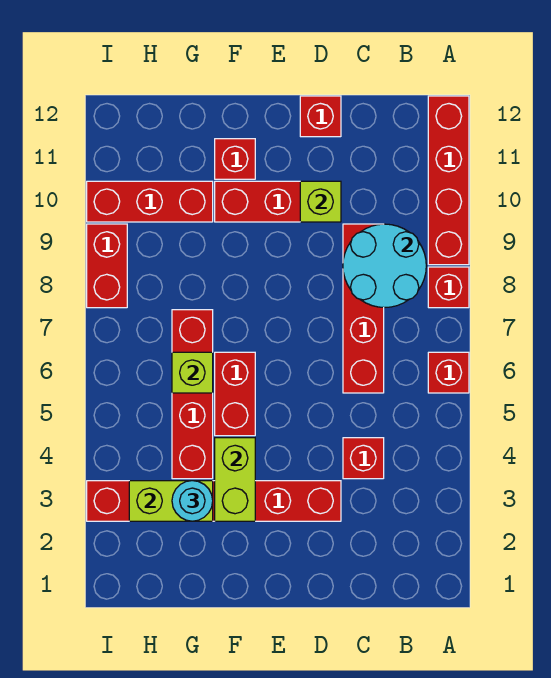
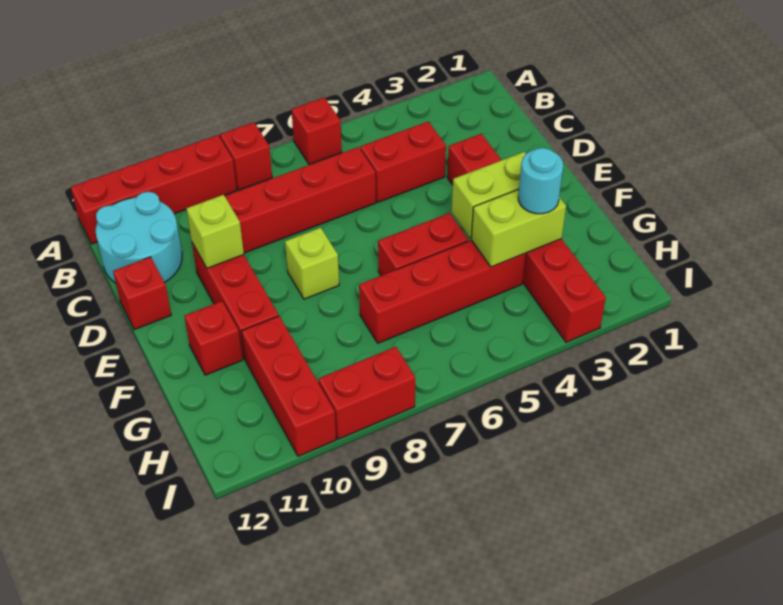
cyan round brick B8:C9 level 2 -> cyan round brick B11:C12 level 1
red brick C4 level 1 -> red brick C4:C5 level 1
lime brick G3:H3 level 2 -> lime brick G3:G4 level 2
lime brick G6 level 2 -> lime brick E8 level 1

